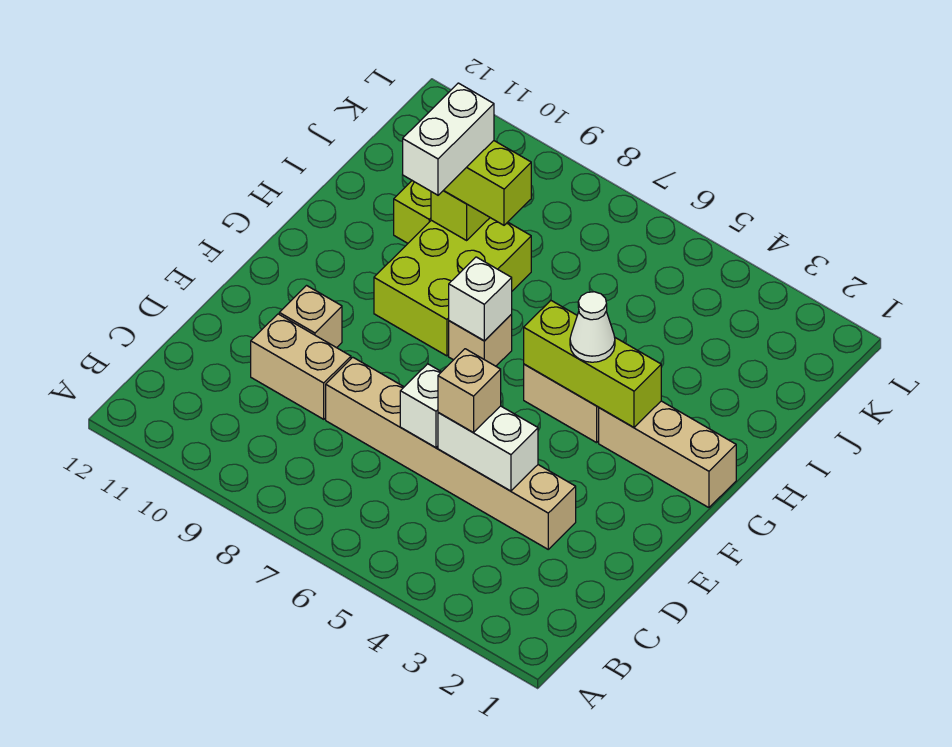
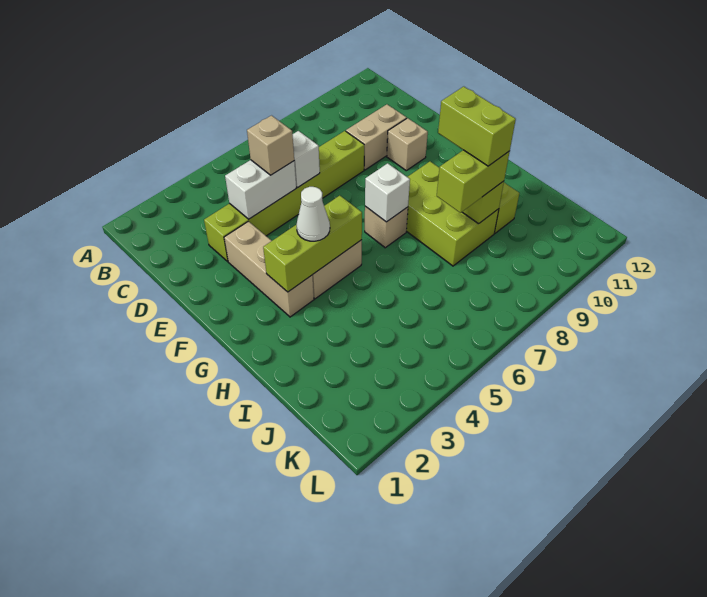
tan brick D3:D8 level 1 -> lime brick D3:D8 level 1
tan brick G1:G3 level 1 -> tan brick E3:G3 level 1
white brick H9:I9 level 4 -> lime brick H9:I9 level 4

